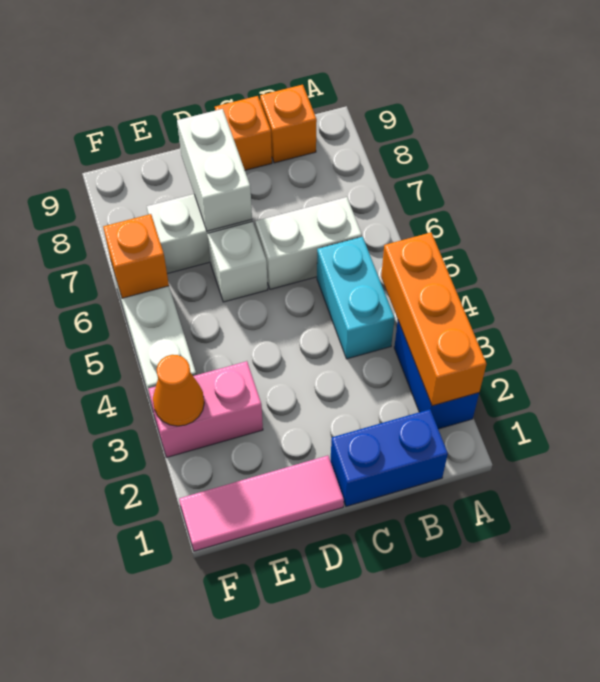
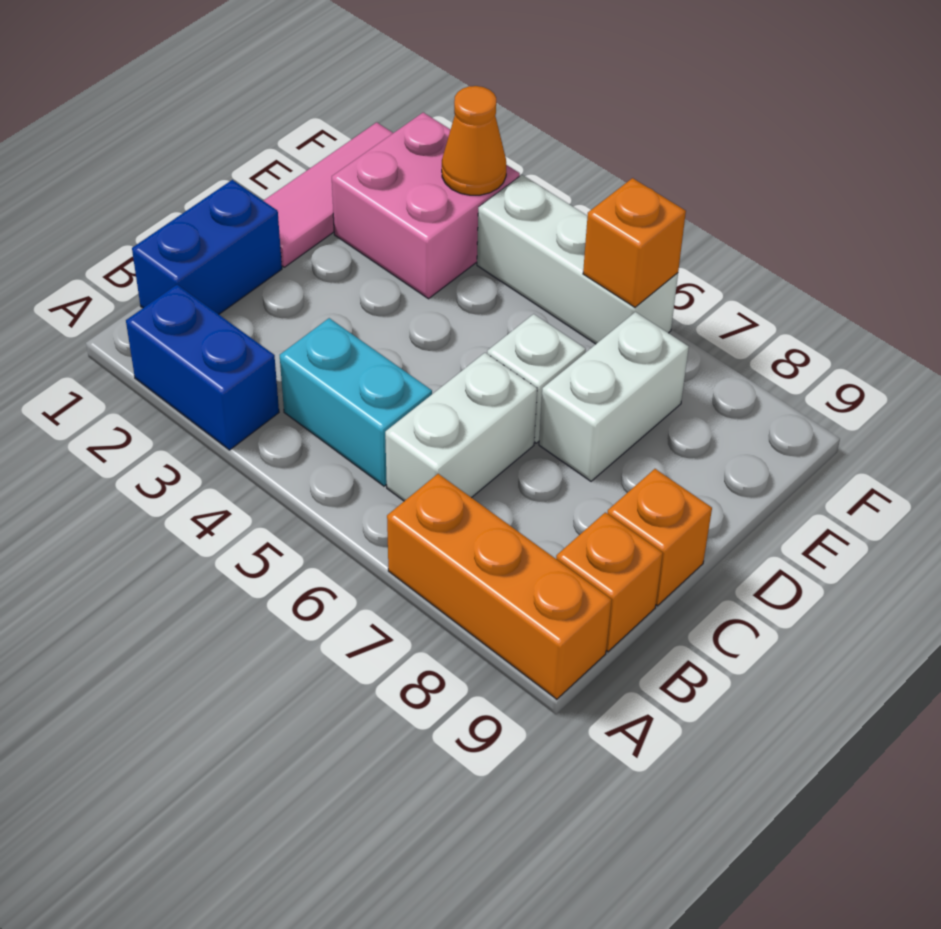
orange brick A2:A4 level 2 -> orange brick A7:A9 level 1
white brick D7:D8 level 2 -> none
pink brick E3:F3 level 1 -> pink brick E2:F3 level 1

